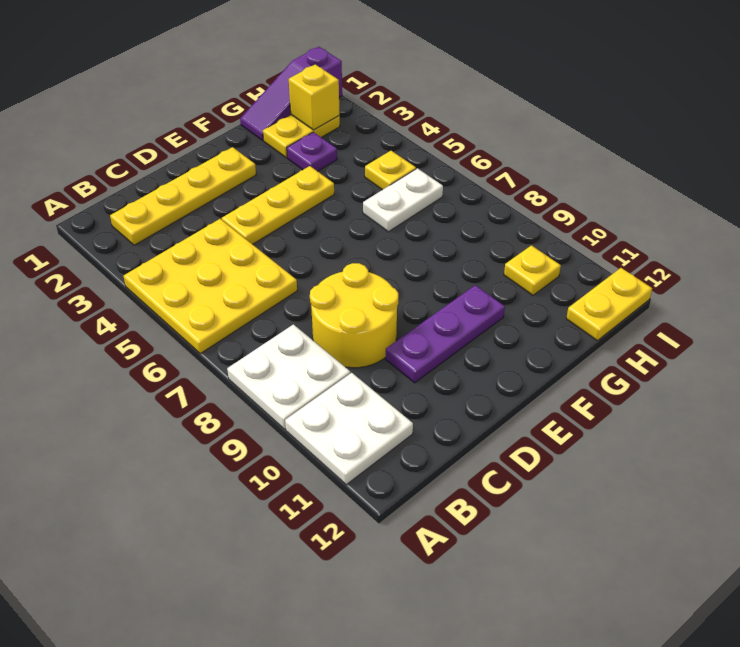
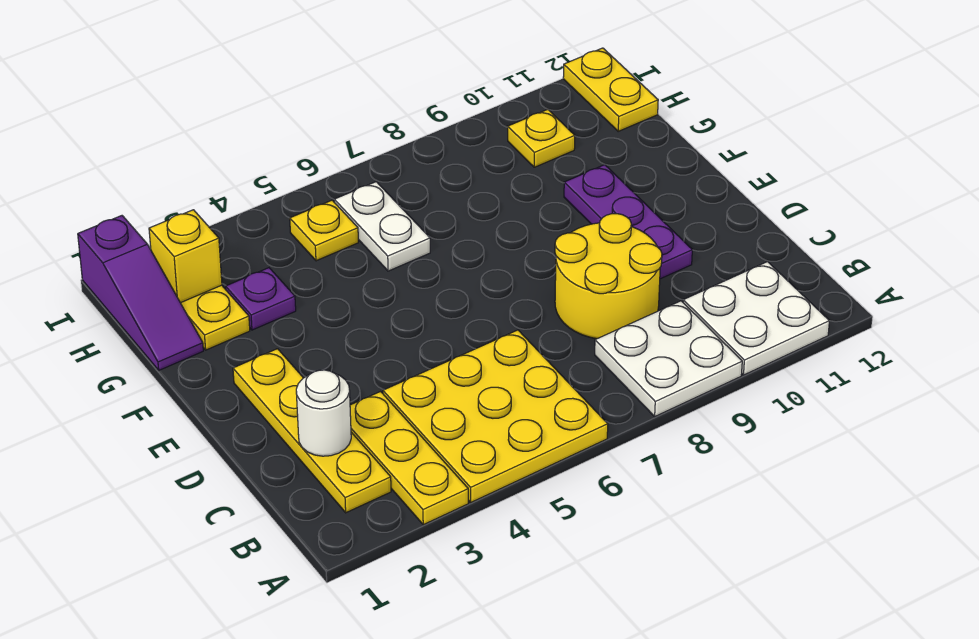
none -> white round brick C2 level 2
yellow plate D4:F4 level 1 -> yellow plate A3:C3 level 1

